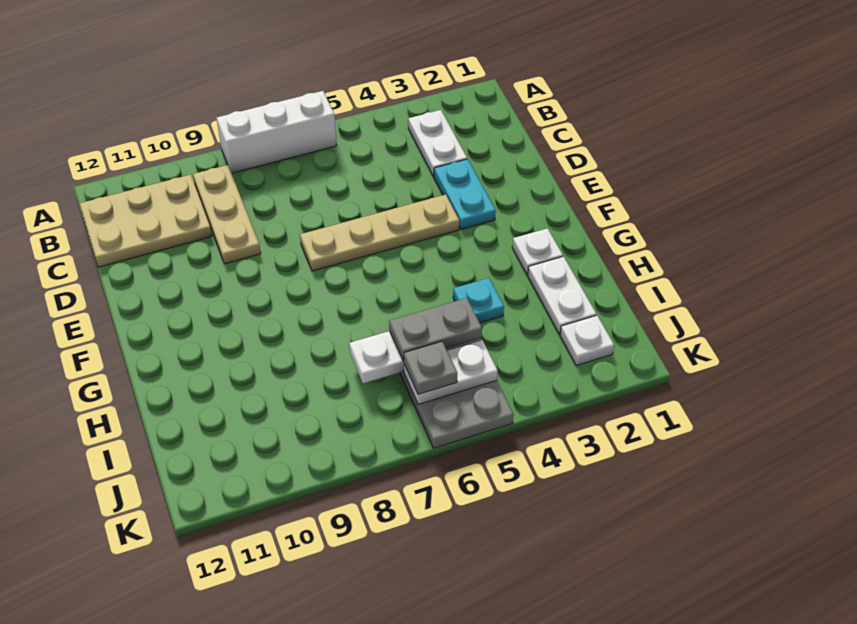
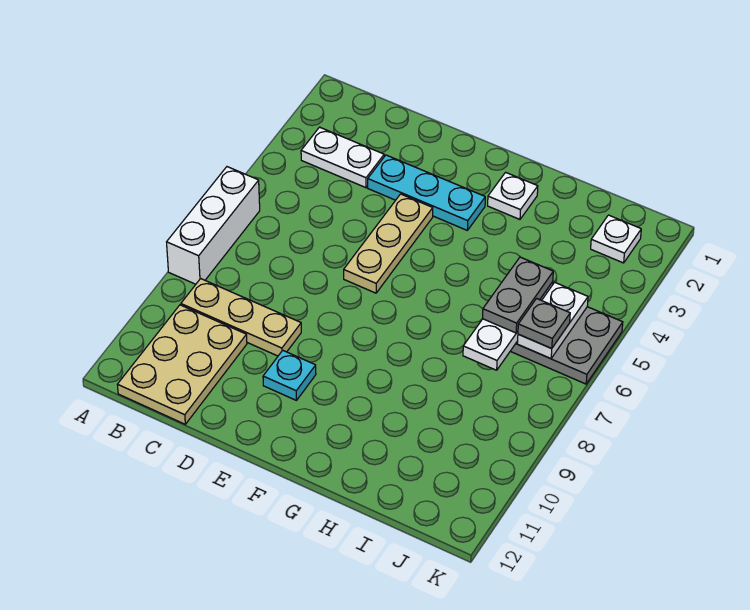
cyan plate D3:E3 level 1 -> cyan plate D3:F3 level 1
tan plate E4:E7 level 1 -> tan plate E4:E6 level 1
white plate H2:I2 level 1 -> none
cyan plate H4 level 1 -> cyan plate E10 level 1

